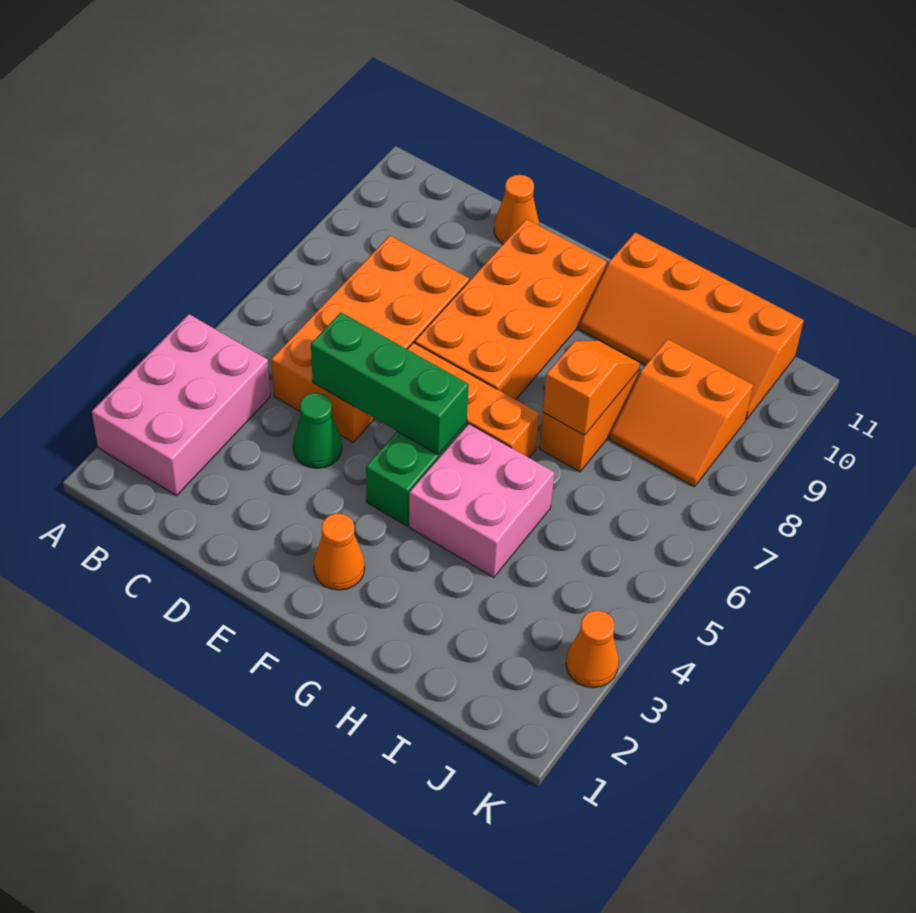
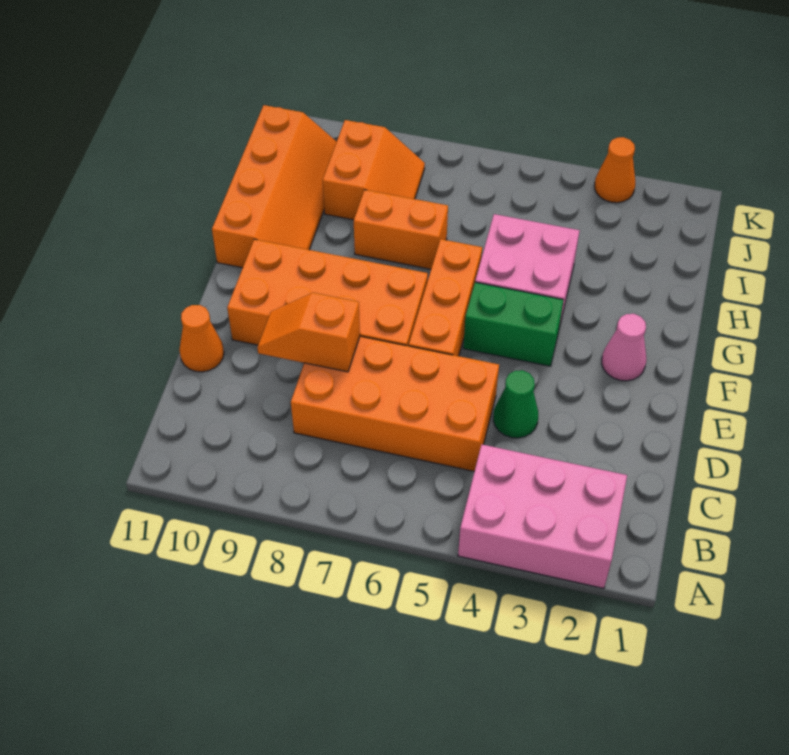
green brick D5:F5 level 2 -> none
orange cone F2 level 1 -> pink cone F2 level 1
orange slope H7:H8 level 2 top 7 -> orange slope D8:D9 level 2 top 8

